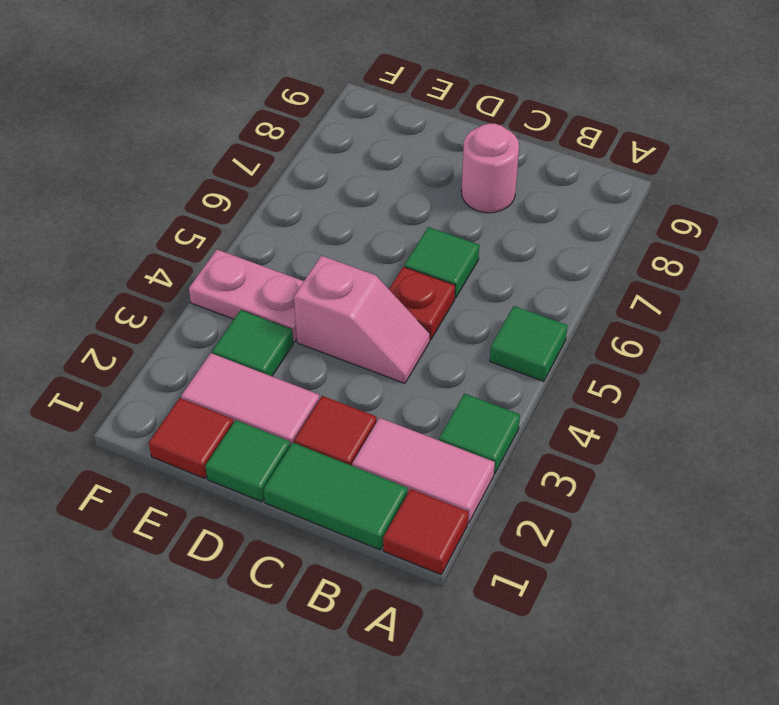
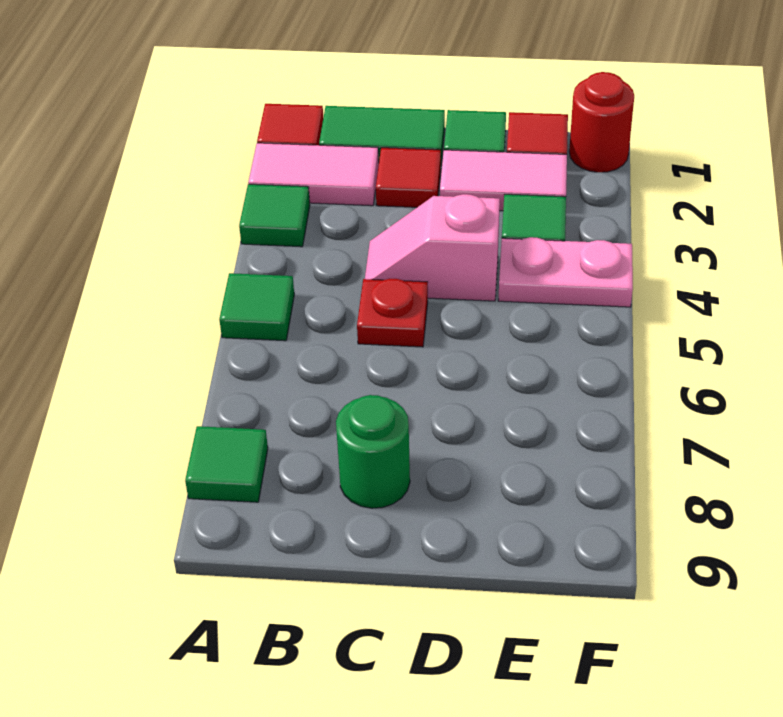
green tile C6 level 1 -> green tile A8 level 1
pink round brick C8 level 1 -> green round brick C8 level 1
none -> red round brick F1 level 1

